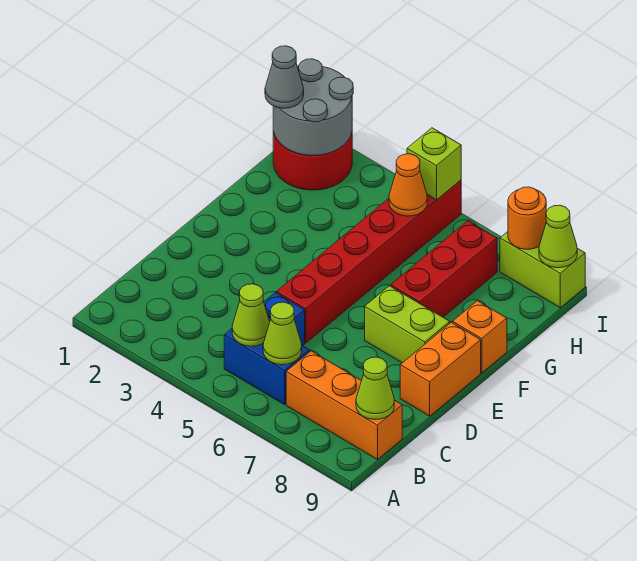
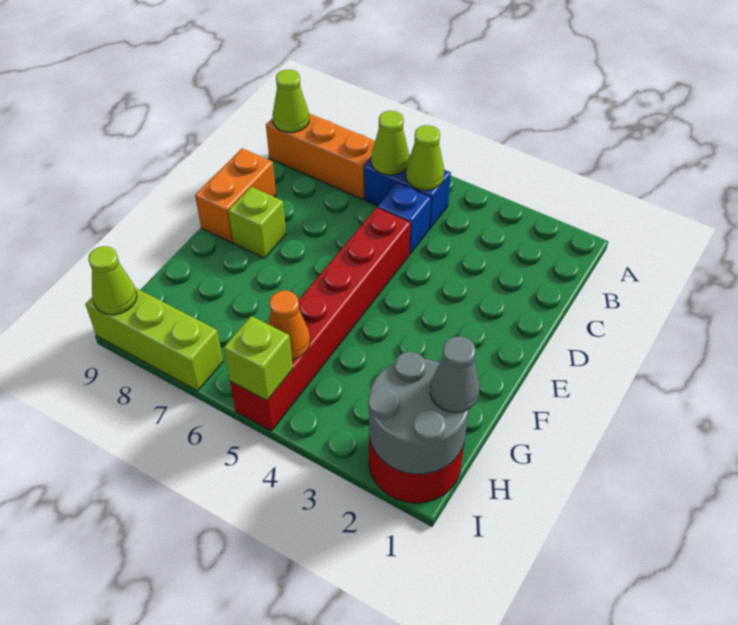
lime brick E7:E8 level 1 -> lime brick E8 level 1
red brick F7:H7 level 1 -> none
orange brick F9 level 1 -> none
lime brick I8:I9 level 1 -> lime brick I7:I9 level 1
orange round brick I8 level 2 -> none

